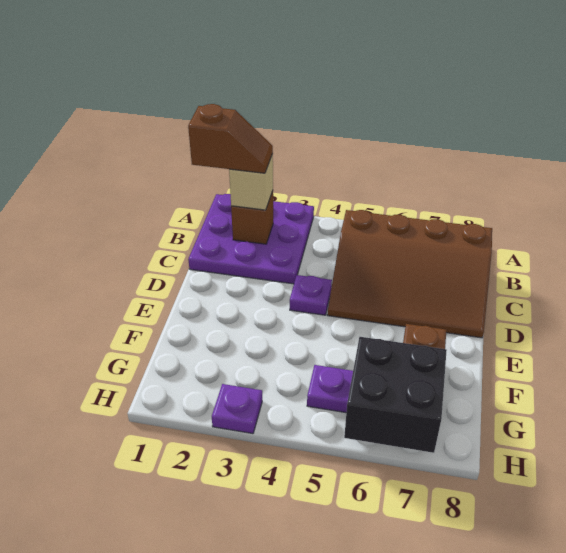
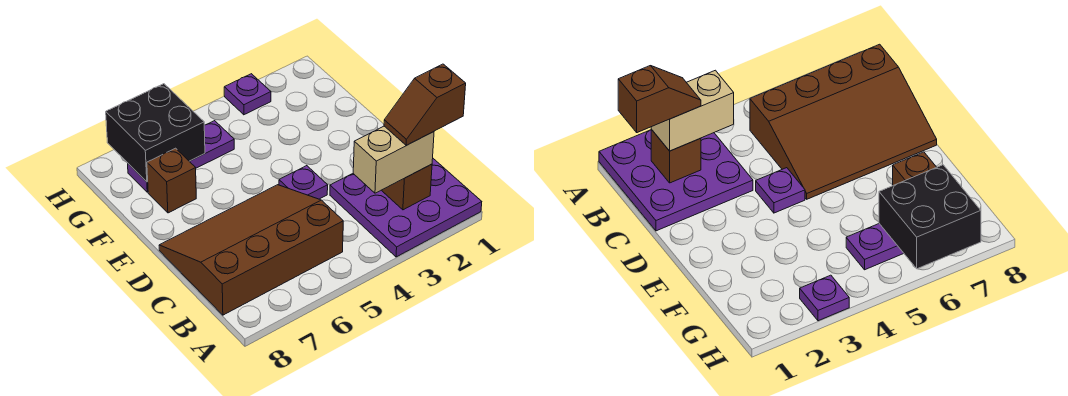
tan brick B2 level 3 -> tan brick B2:B3 level 3

